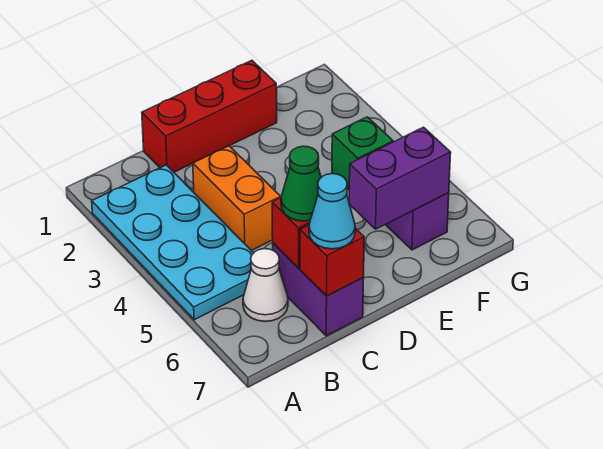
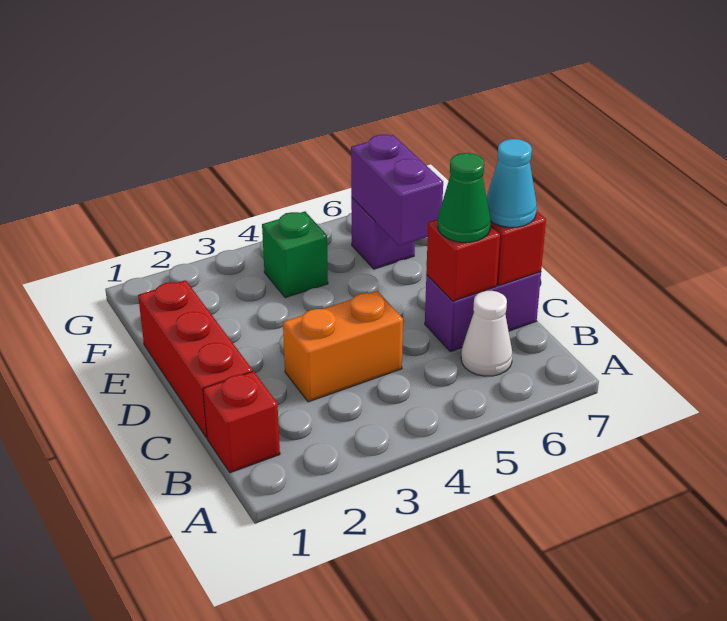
cyan plate A2:B5 level 1 -> none
none -> red brick B1 level 1

